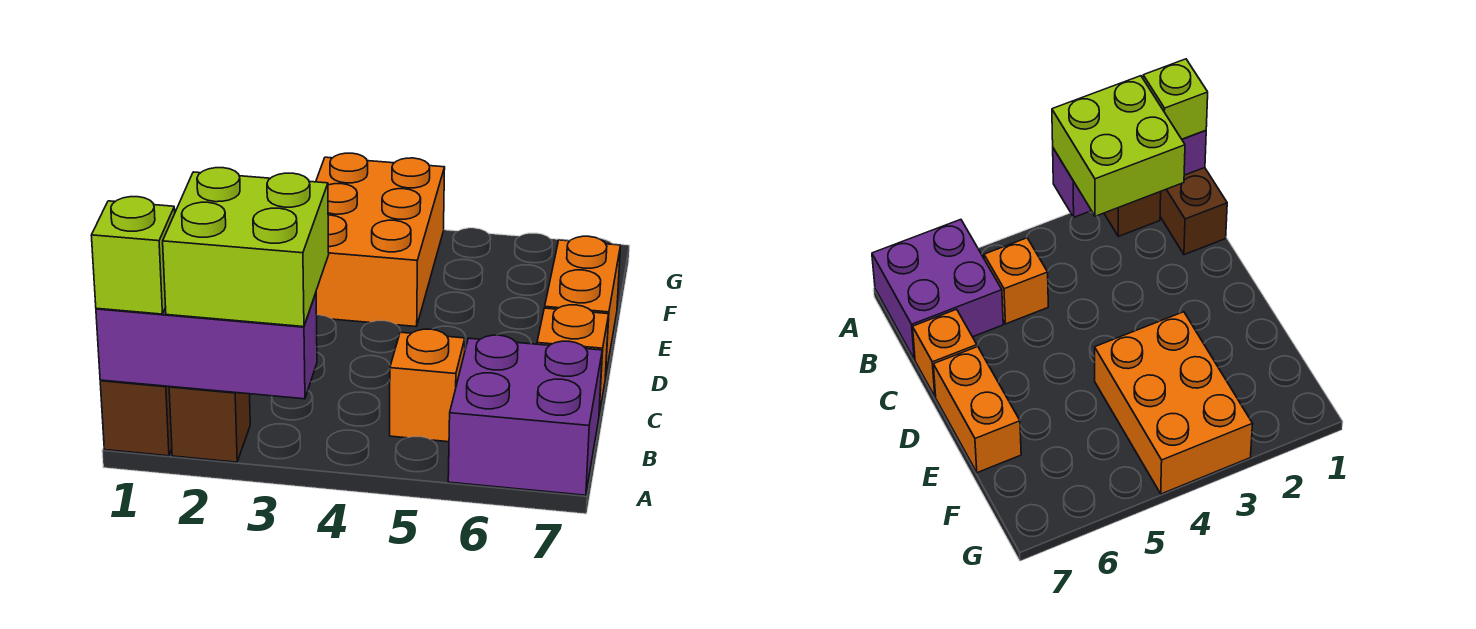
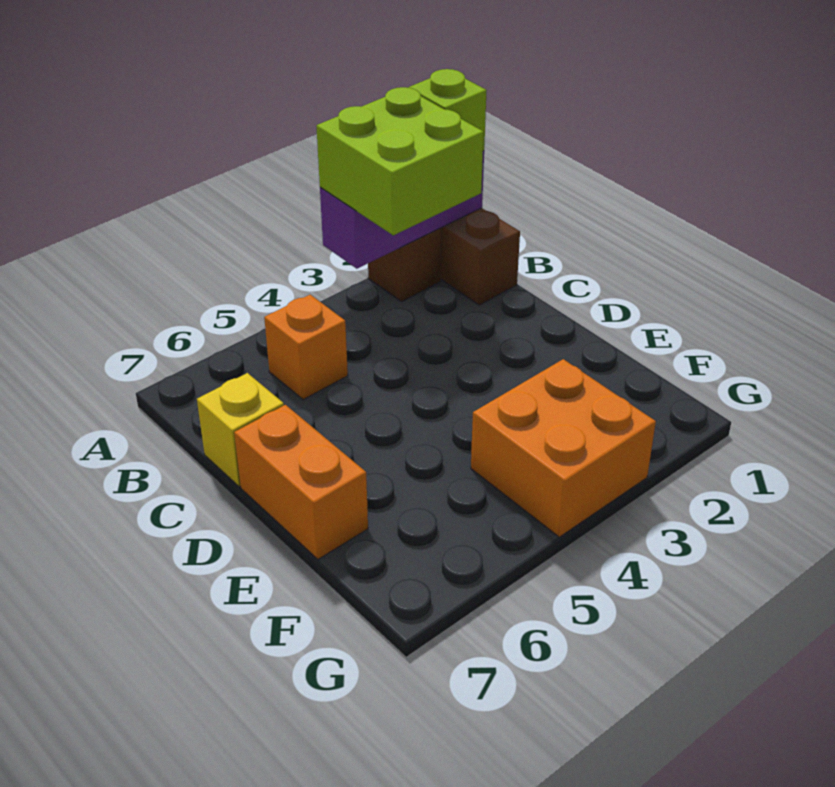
purple brick A6:B7 level 1 -> none
orange brick C7 level 1 -> yellow brick C7 level 1
orange brick E3:G4 level 1 -> orange brick F3:G4 level 1

